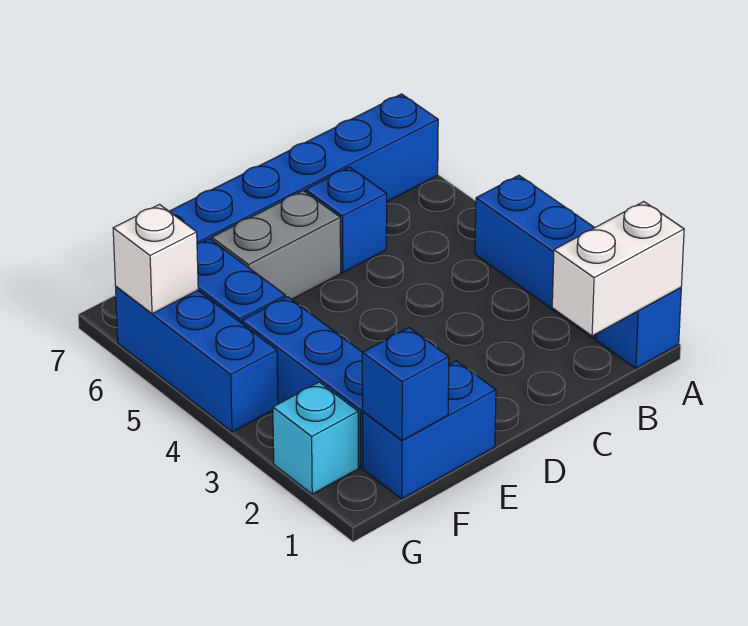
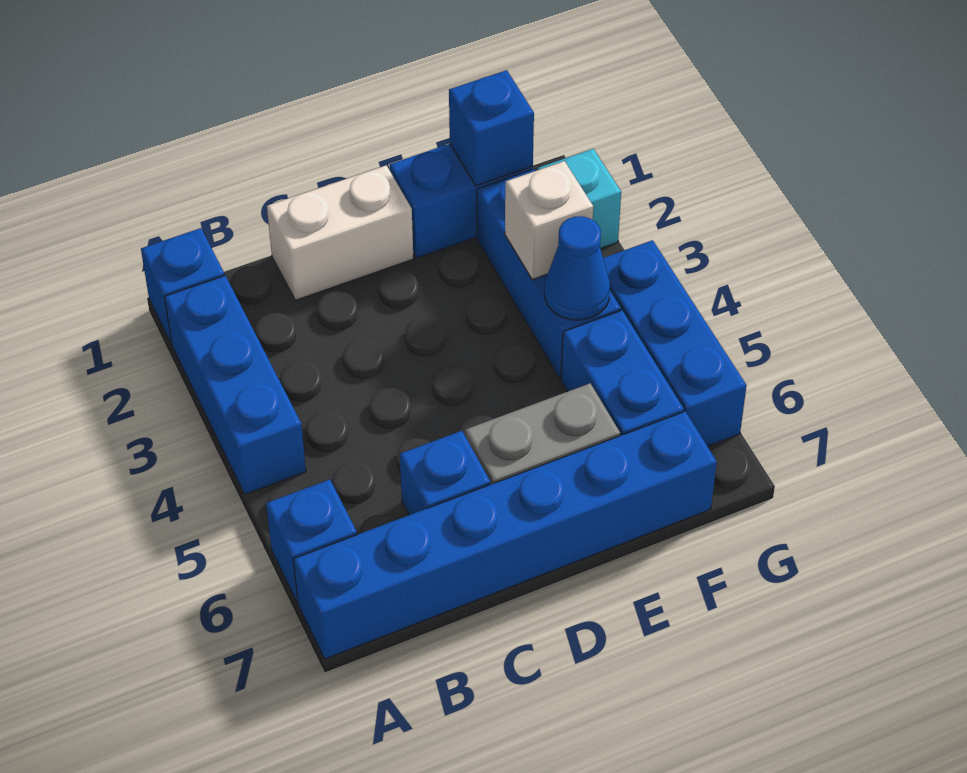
white brick A1:B1 level 2 -> white brick C1:D1 level 1
none -> blue brick A6 level 1
none -> blue cone F4 level 2
white brick G6 level 2 -> white brick F3 level 2

